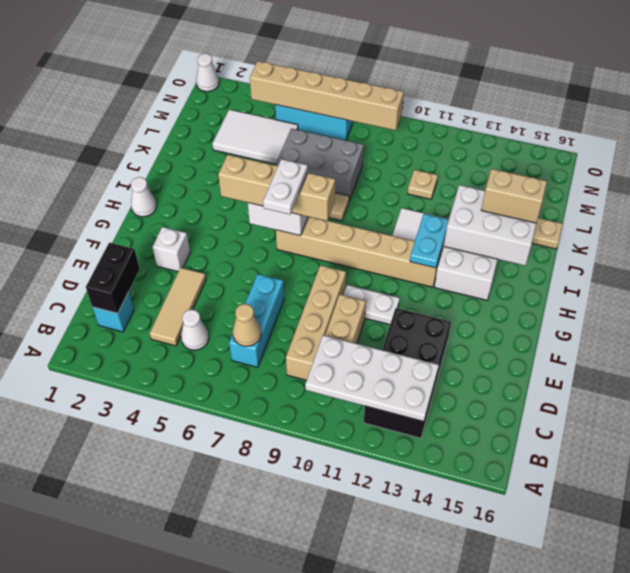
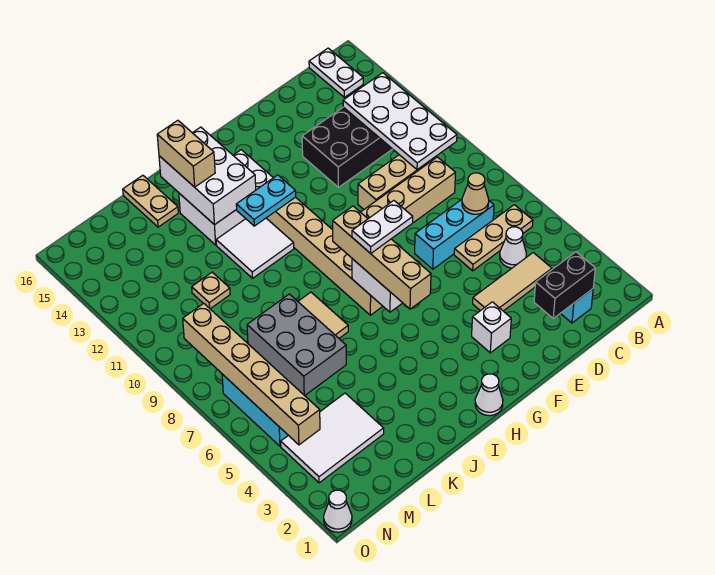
none -> tan plate B6:D6 level 1
white plate F10:F11 level 1 -> white plate B15:B16 level 1
white tile L3:M5 level 1 -> white tile L3:N4 level 1

